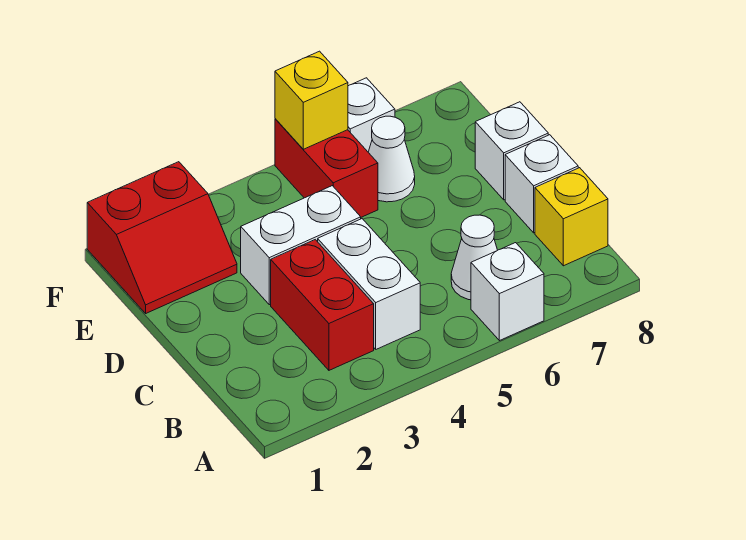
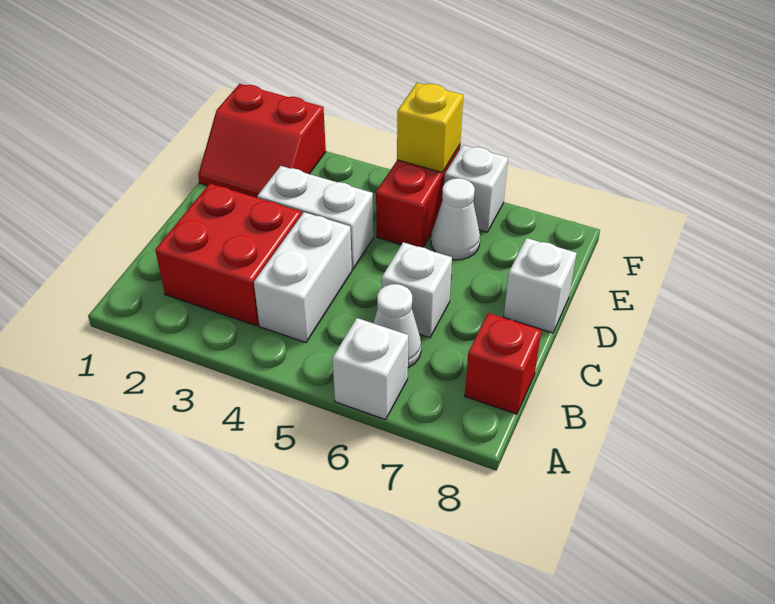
red brick B3:C3 level 1 -> red brick B2:C3 level 1
yellow brick B8 level 1 -> red brick B8 level 1
white brick C8 level 1 -> white brick C6 level 1

